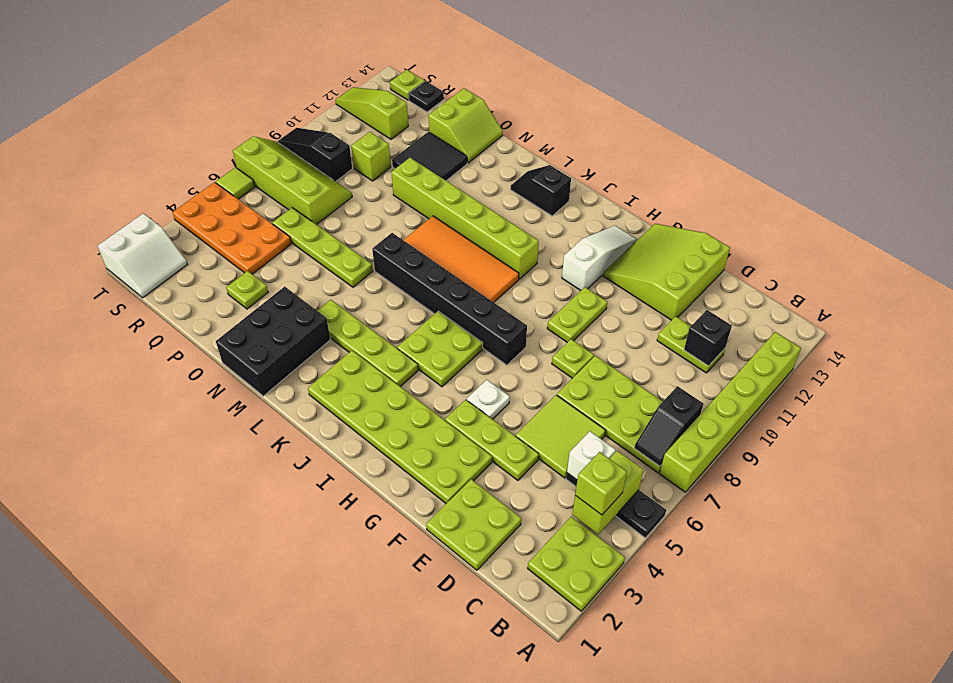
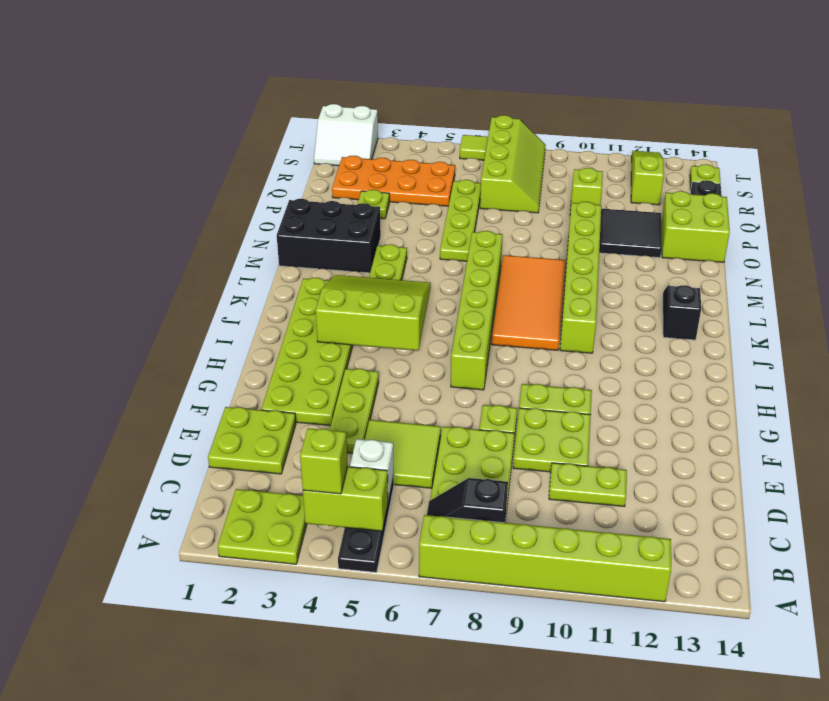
lime plate C11:D11 level 1 -> lime plate D10:D11 level 1
black brick C11 level 2 -> none
lime slope E12:G14 level 1 top E -> lime slope I3:K5 level 2 top I
white plate G5 level 1 -> none
black brick H7:M7 level 1 -> lime brick H7:M7 level 1
white slope H11:H13 level 1 top 11 -> none
lime plate I5:J6 level 1 -> lime plate E9:F10 level 1
lime slope O13:P14 level 1 top P -> lime brick O13:P14 level 1
orange plate Q4:T5 level 1 -> orange plate Q2:R5 level 1
black slope R9:T9 level 1 top R -> none

